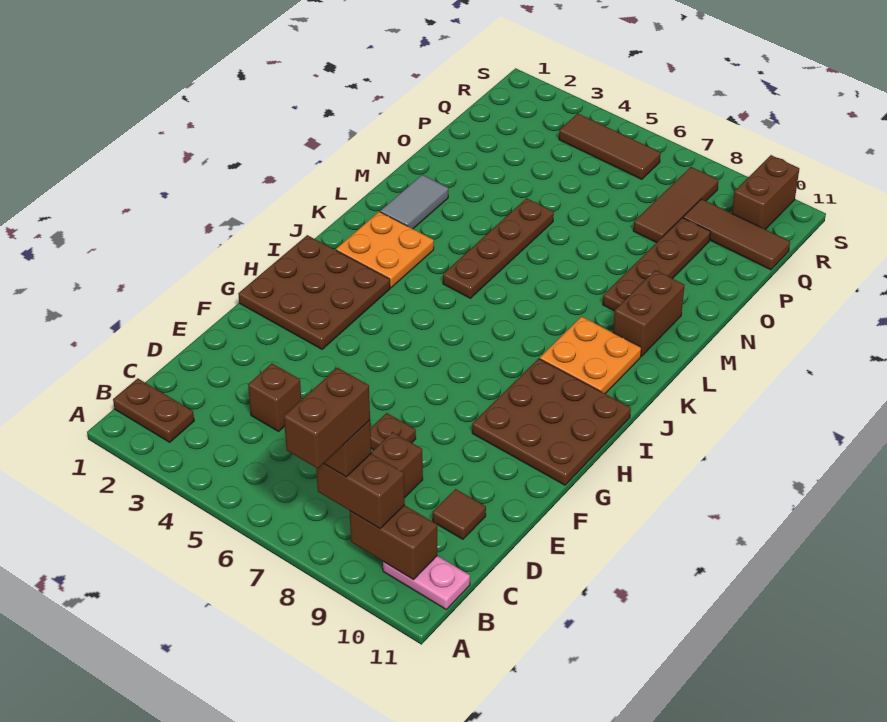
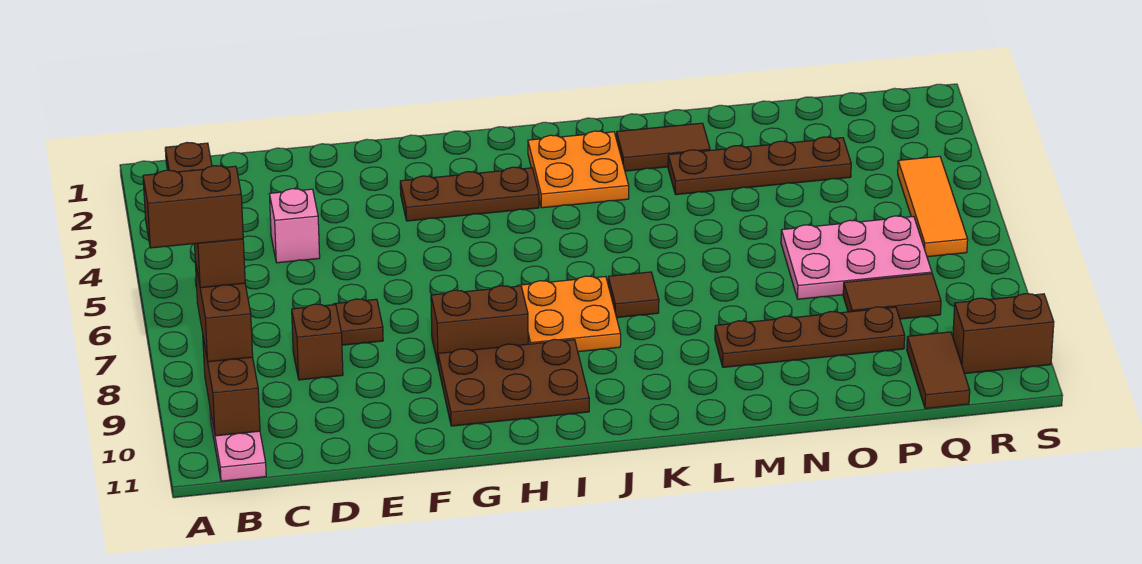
brown brick D4 level 1 -> pink brick D4 level 1
brown tile D10 level 1 -> brown tile K7 level 1
brown plate G1:I3 level 1 -> brown plate G3:I3 level 1
brown plate G9:I11 level 1 -> brown plate G9:I10 level 1
orange plate J9:K10 level 1 -> orange plate I7:J8 level 1
brown plate K5:N5 level 1 -> brown plate M3:P3 level 1
grey tile L2:M2 level 1 -> brown tile L2:M2 level 1
brown brick L10:M10 level 1 -> brown brick G8:H8 level 1
none -> pink plate O6:Q7 level 1
brown tile P8:R8 level 1 -> brown tile P8:Q8 level 1
brown tile Q9:Q11 level 1 -> brown tile Q10:Q11 level 1
brown tile R4:R6 level 1 -> orange tile R4:R6 level 1

